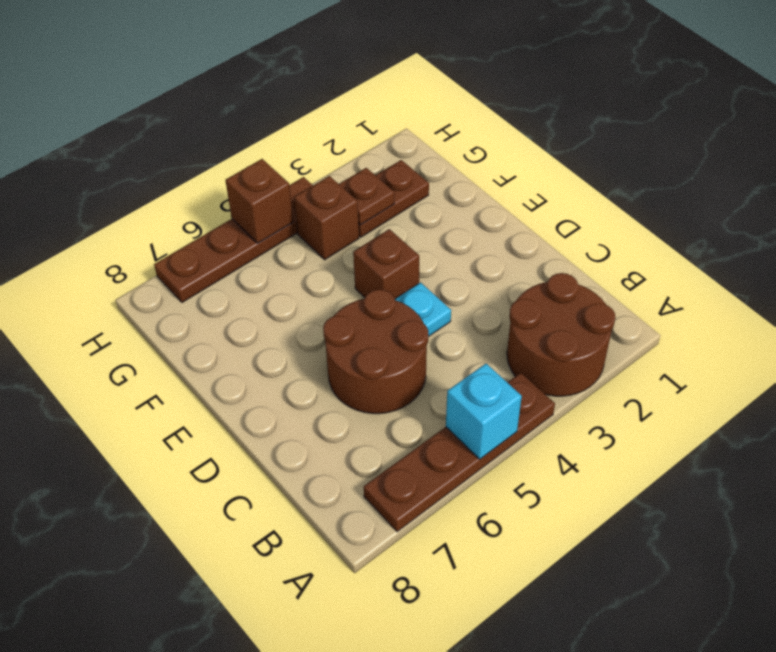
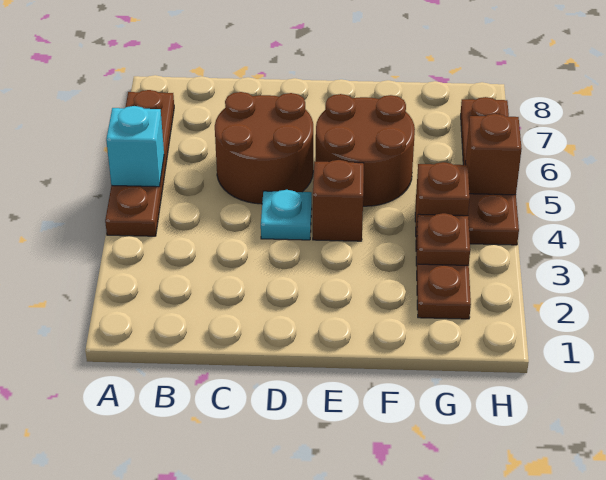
brown round brick A2:B3 level 1 -> brown round brick E5:F6 level 1

